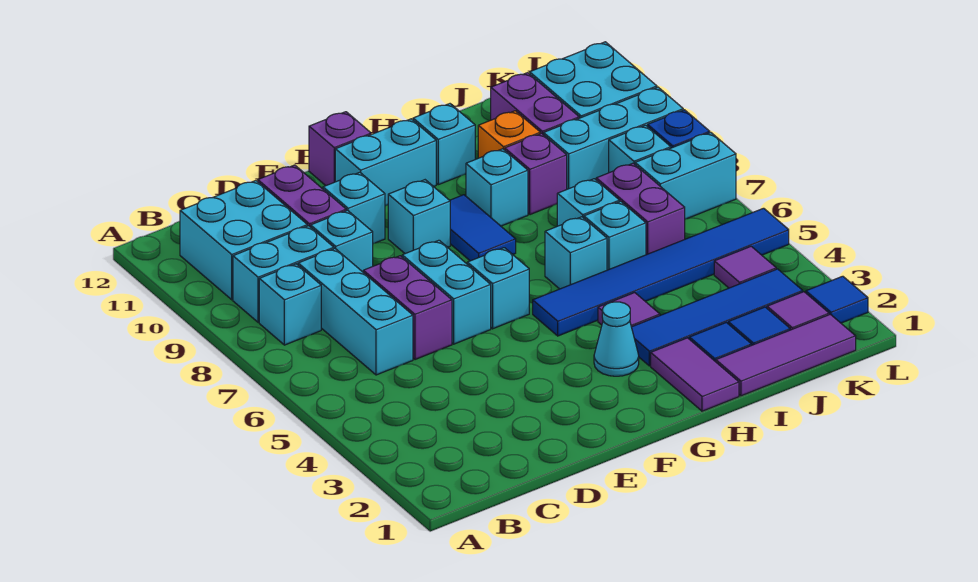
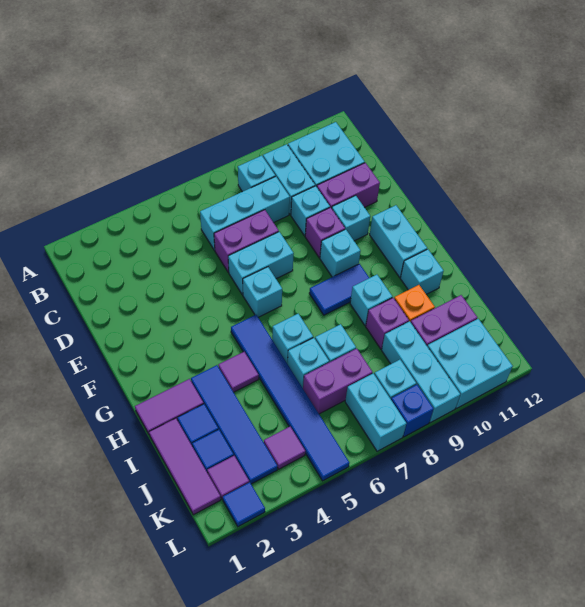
purple brick F12 level 1 -> purple brick E9 level 1
cyan cone G3 level 1 -> none

